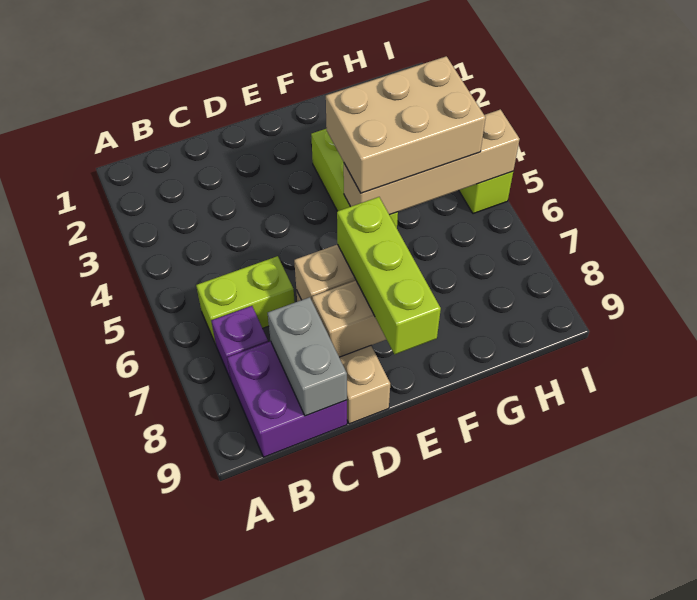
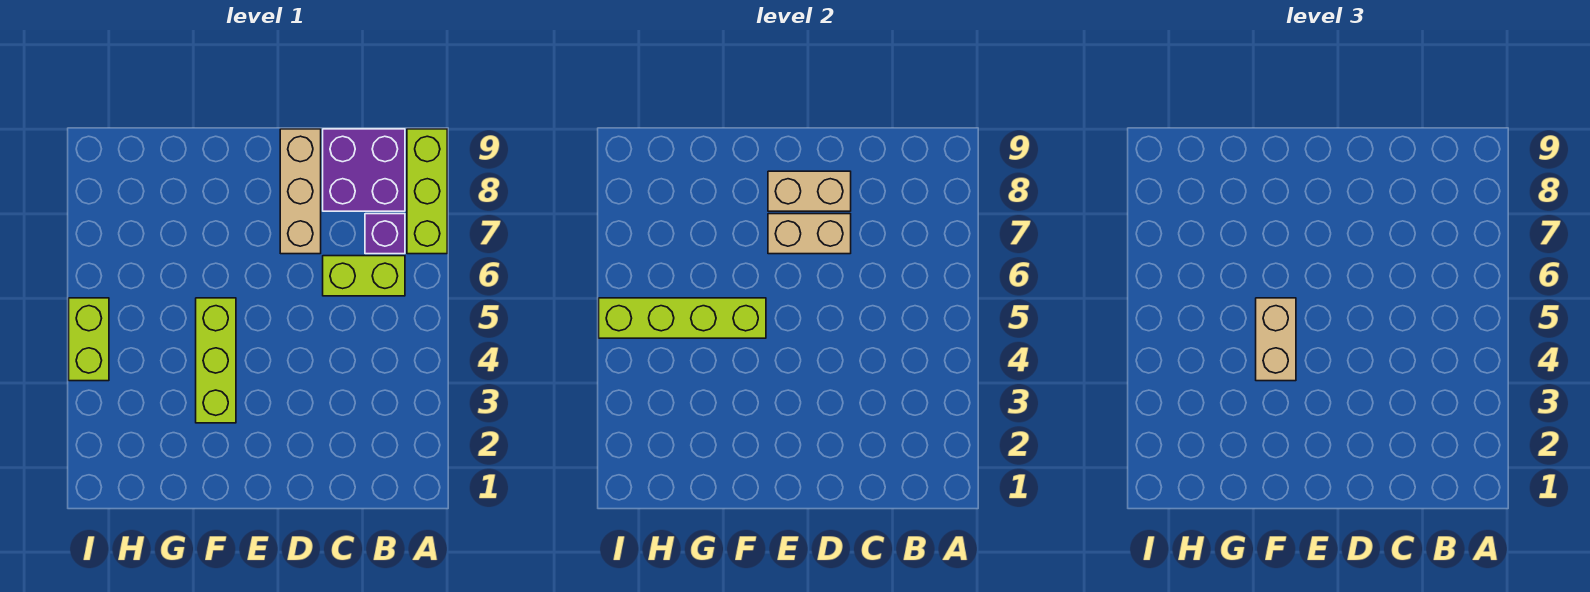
grey brick C8:C9 level 2 -> none
lime brick E7:E9 level 3 -> lime brick A7:A9 level 1
tan brick F4:H5 level 3 -> tan brick F4:F5 level 3
tan brick F5:I5 level 2 -> lime brick F5:I5 level 2

